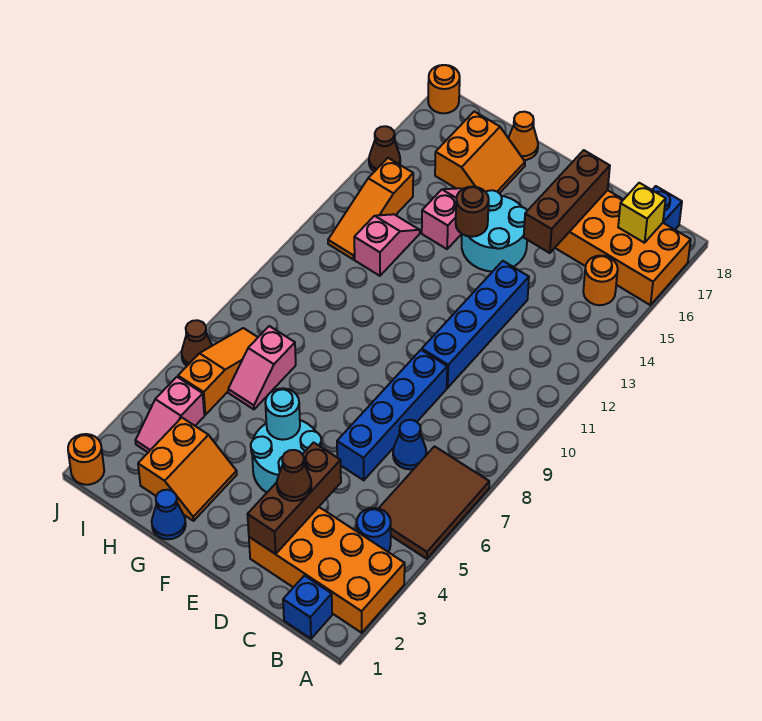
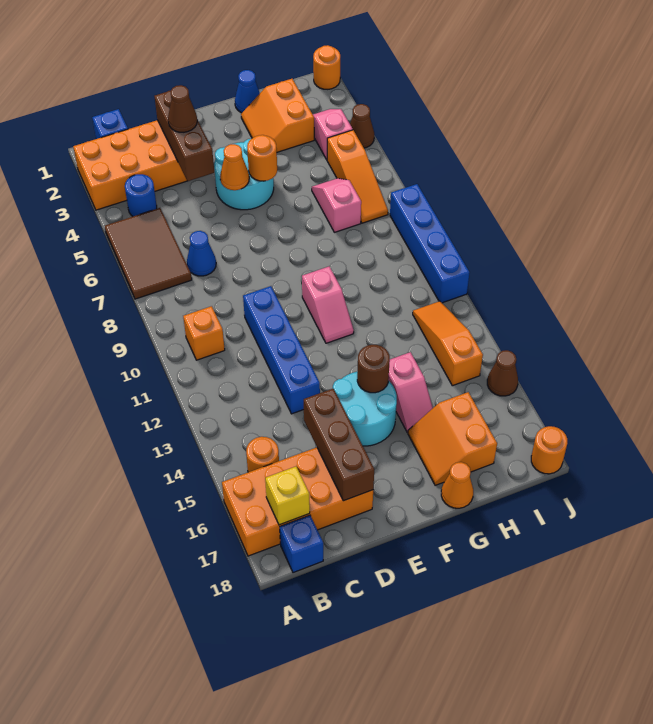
none -> orange brick B10 level 1
blue brick D6:D9 level 1 -> blue brick J8:J11 level 1
none -> orange cone E5 level 2
cyan round brick F5 level 2 -> orange round brick F5 level 2
pink slope H12:H13 level 1 top 12 -> pink slope F10:F11 level 1 top 10
brown cone J6 level 1 -> brown cone J4 level 1

